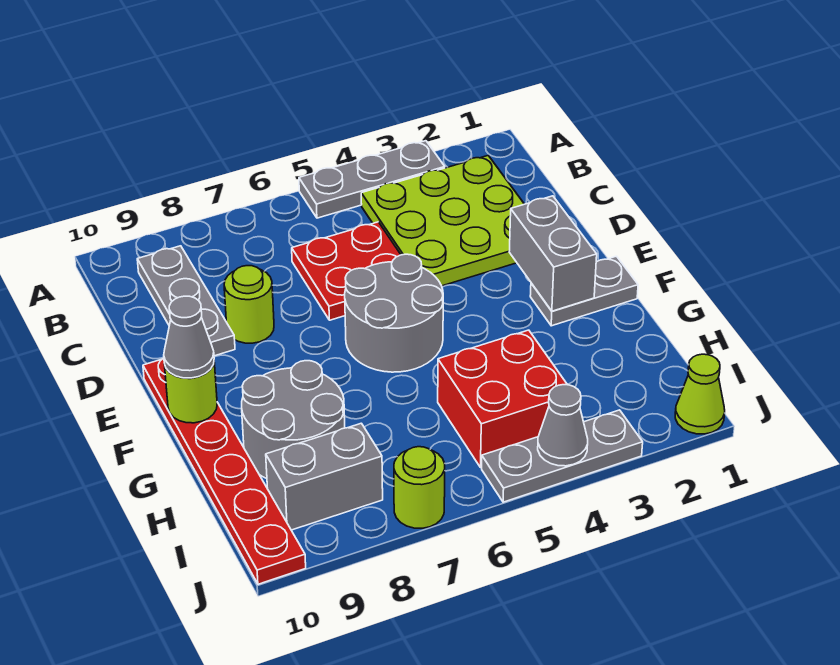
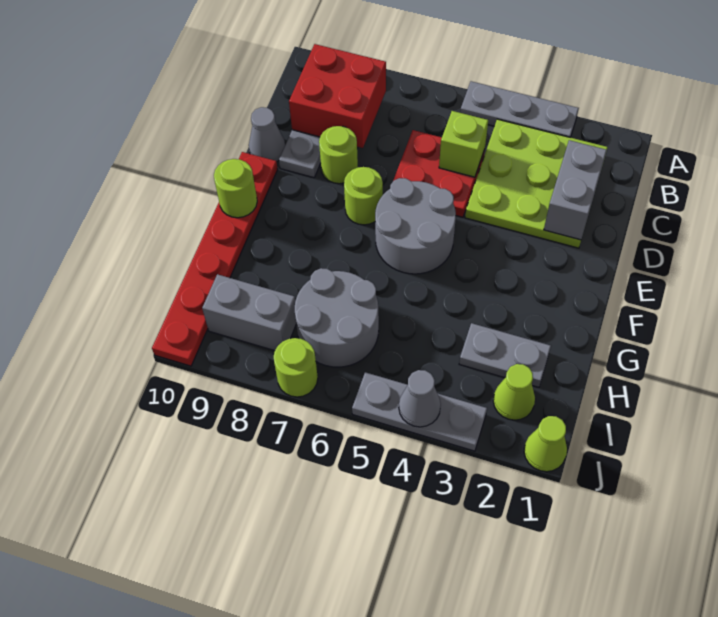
none -> lime brick C5 level 2
grey brick E2:F2 level 2 -> grey brick C2:D2 level 2
none -> lime round brick E7 level 1
grey plate F1:F2 level 1 -> grey plate H2:H3 level 1
grey cone F10 level 3 -> grey cone D10 level 1
grey round brick G8:H9 level 1 -> grey round brick H6:I7 level 1
red brick H4:I5 level 1 -> red brick B8:C9 level 2
none -> lime cone I2 level 1

